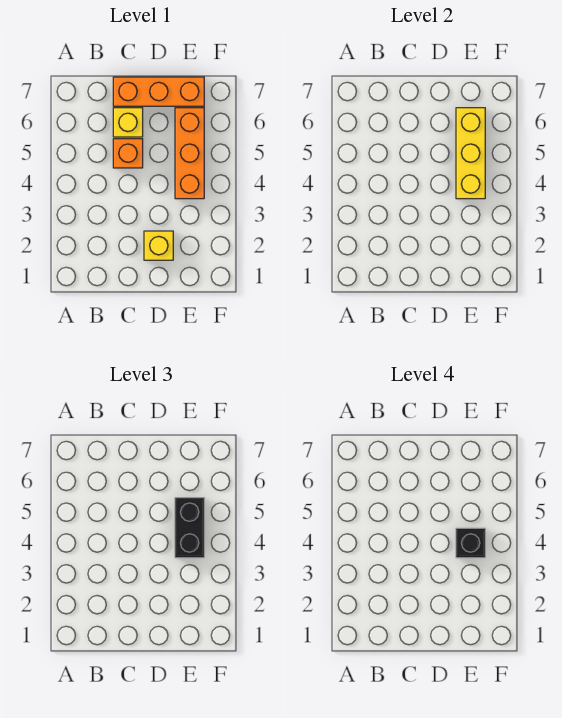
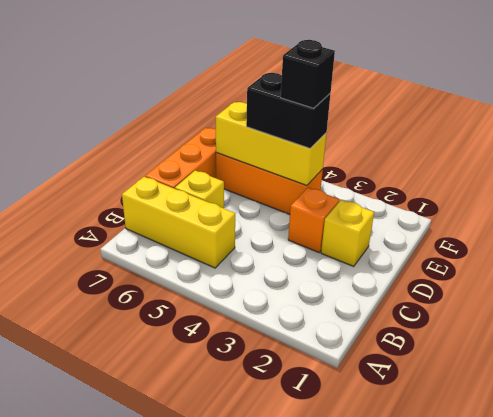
none -> yellow brick B5:B7 level 1
orange brick C5 level 1 -> orange brick D3 level 1

